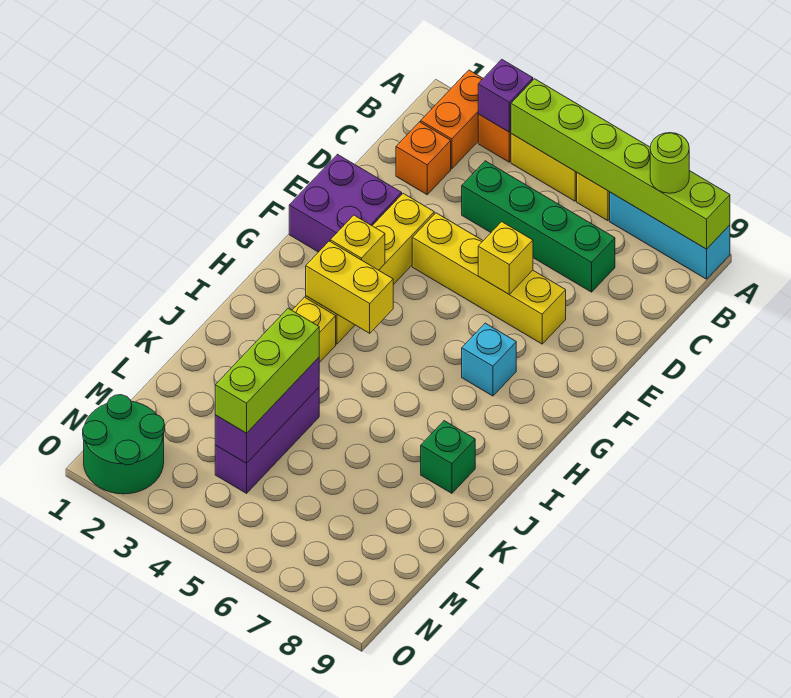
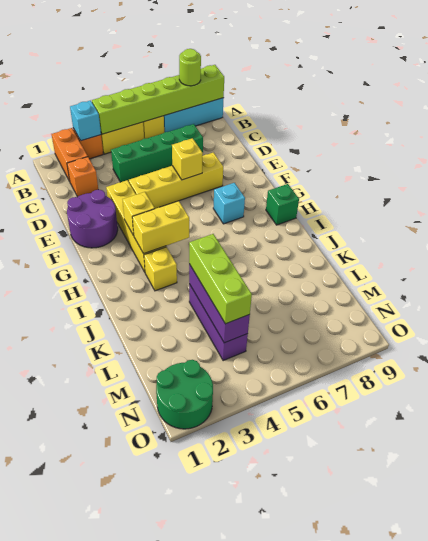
purple brick A3 level 2 -> cyan brick A3 level 2
purple brick E1:F2 level 1 -> purple round brick E1:F2 level 1
green brick J8 level 1 -> green brick H9 level 1

